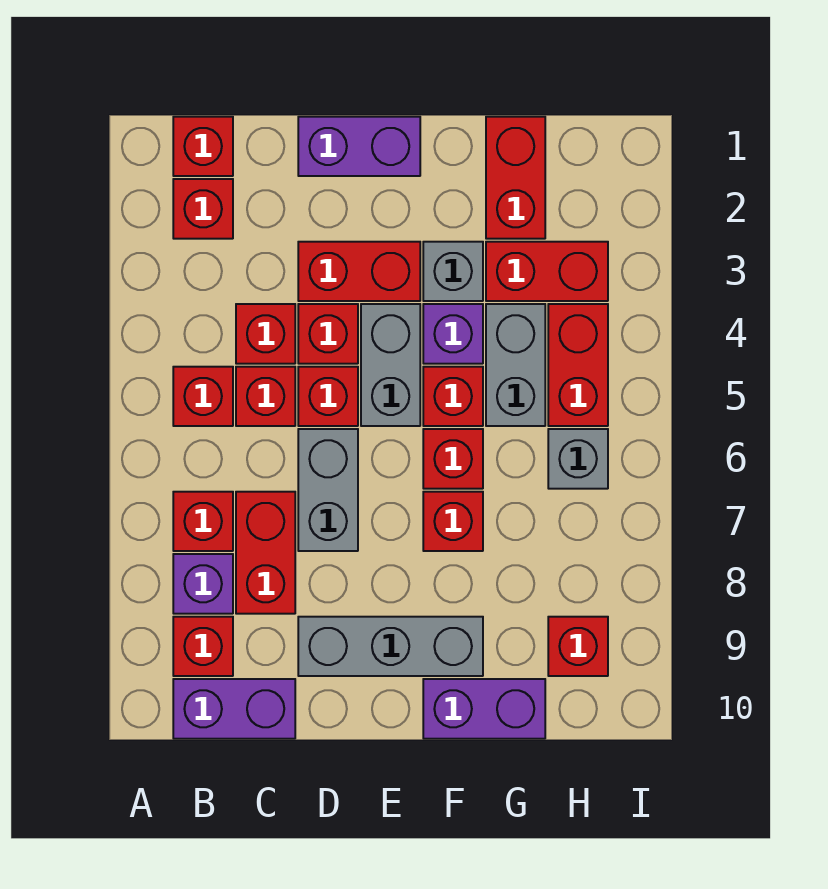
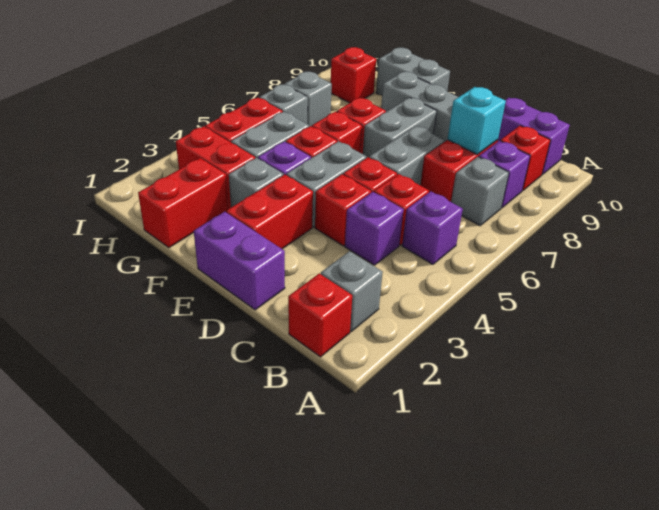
red brick B2 level 1 -> grey brick B2 level 1
red brick B5 level 1 -> purple brick B5 level 1
red brick B7 level 1 -> grey brick B7 level 1
red brick C4 level 1 -> purple brick C4 level 1
none -> cyan brick C8 level 2
red brick D3:E3 level 1 -> red brick E2:E3 level 1
none -> grey brick E7:E8 level 1
purple brick F10:G10 level 1 -> grey brick F10:G10 level 1
none -> grey brick H7 level 1

